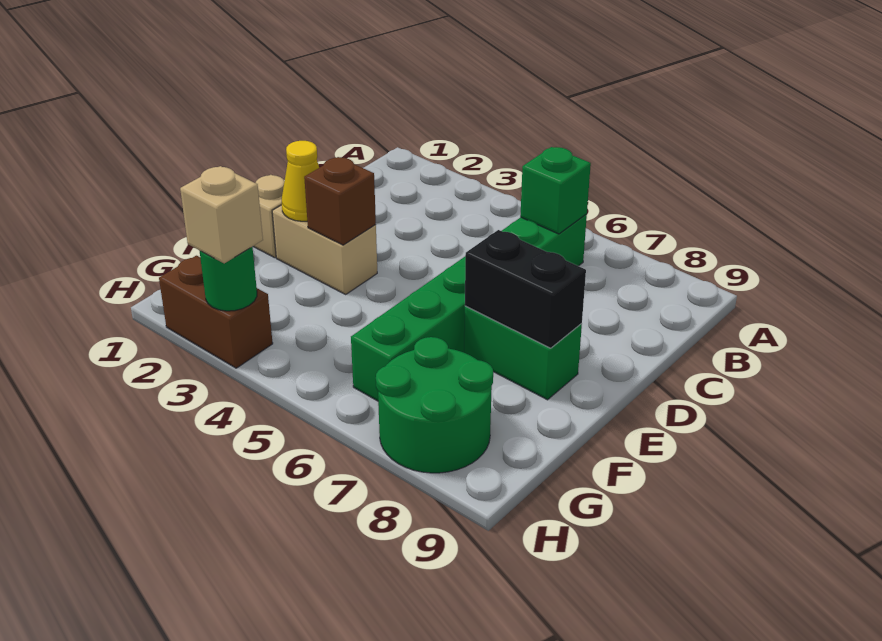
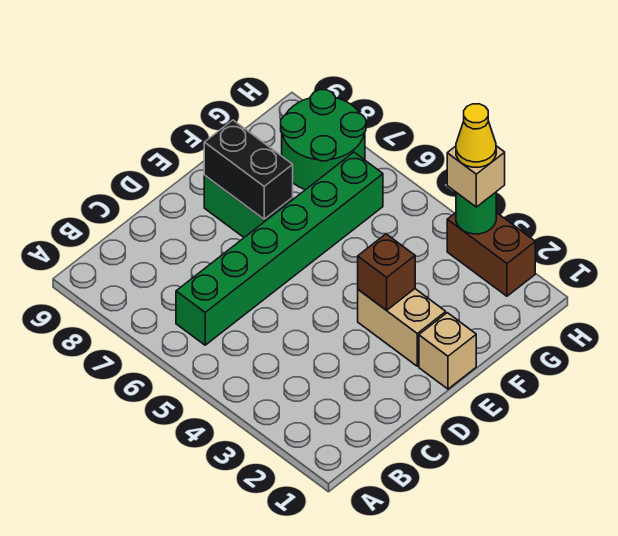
green brick B6 level 2 -> none
yellow cone E2 level 2 -> yellow cone H3 level 4

